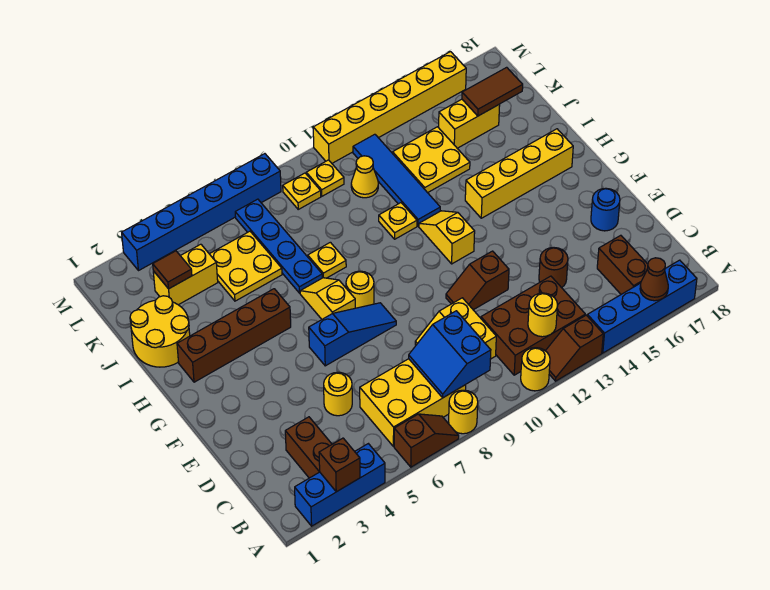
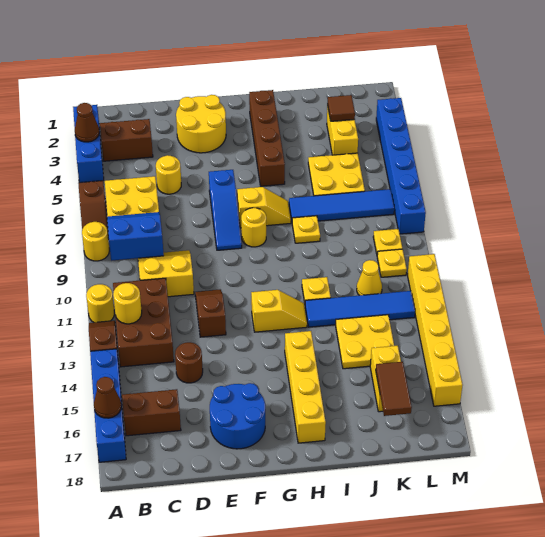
brown brick A3 level 2 -> brown cone A3 level 2
blue round brick E17 level 1 -> blue round brick E16:F17 level 1
yellow round brick I1:J2 level 1 -> yellow round brick E2:F3 level 1
blue plate I7:L7 level 1 -> blue tile I7:L7 level 1

